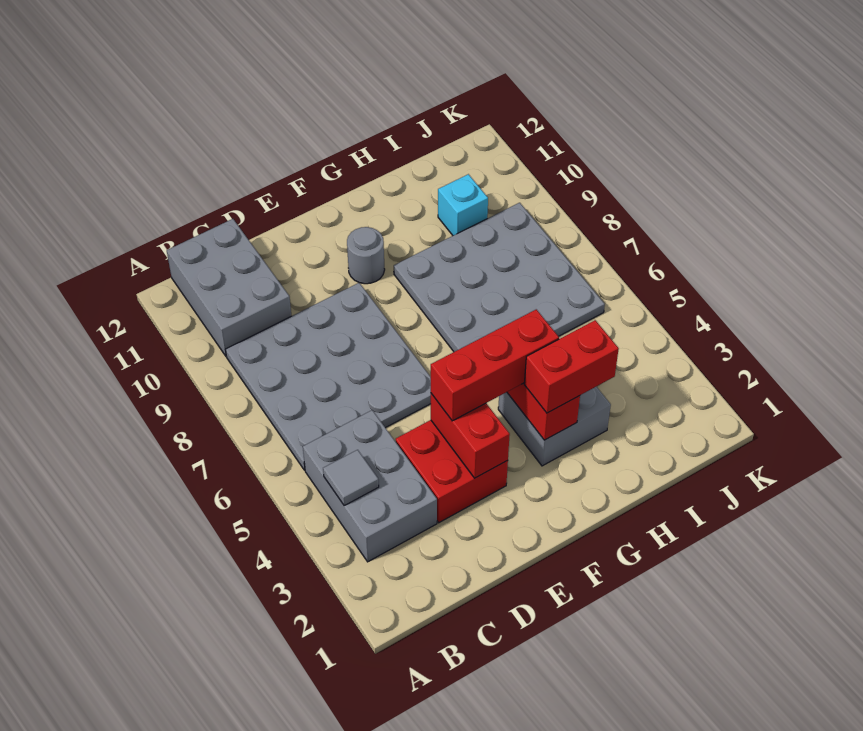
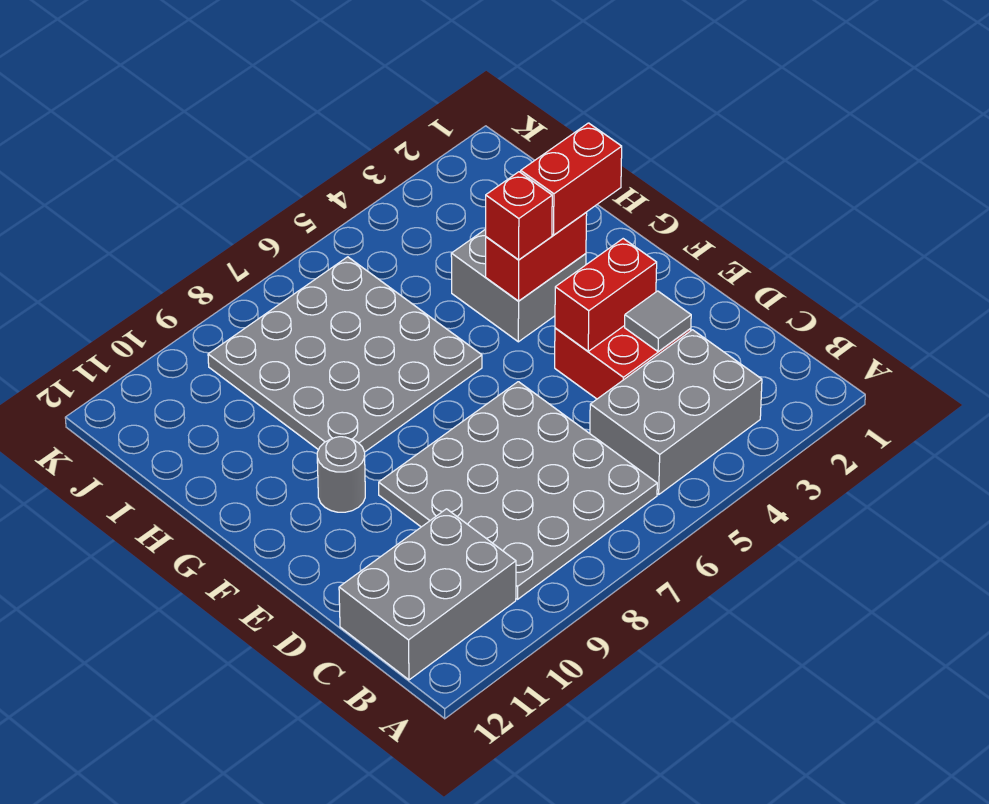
grey tile B4 level 2 -> grey tile D3 level 2
red brick E4:G4 level 3 -> red brick G4 level 3
red brick G3:H3 level 3 -> red brick G2:G3 level 3
cyan brick I10 level 1 -> none

